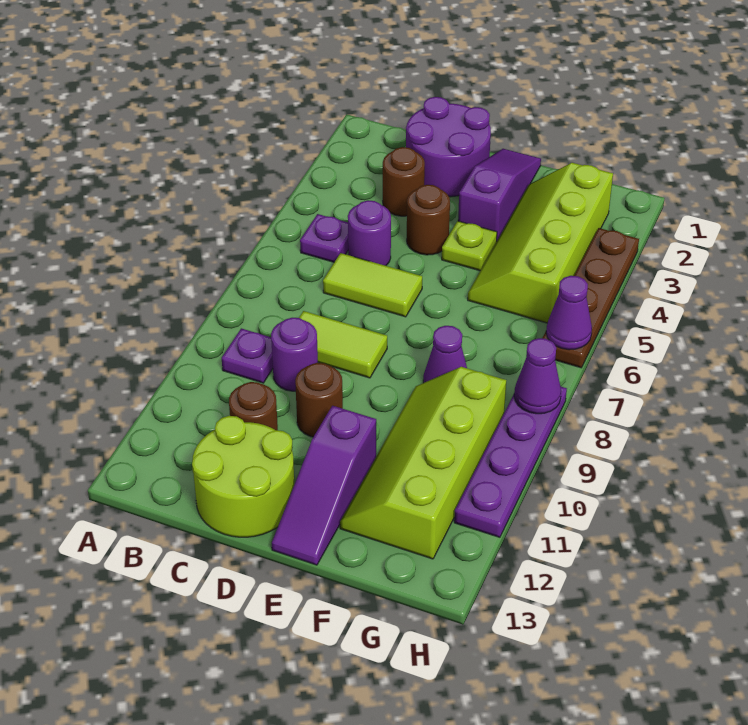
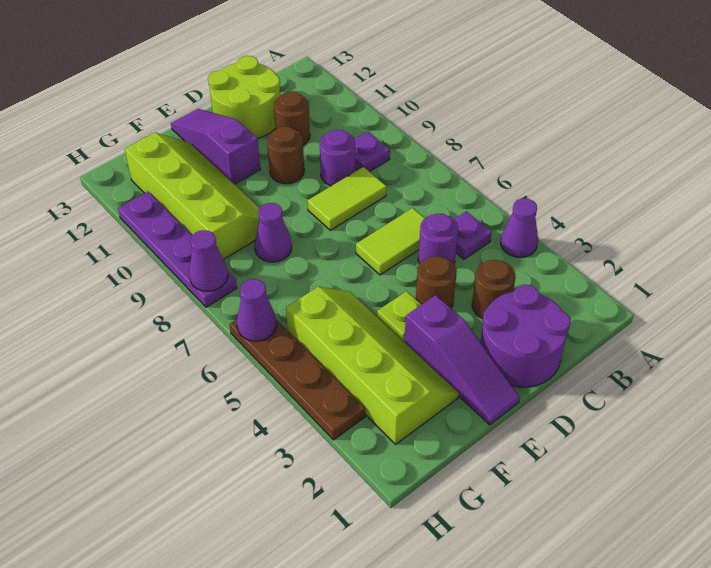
none -> purple cone A4 level 1

